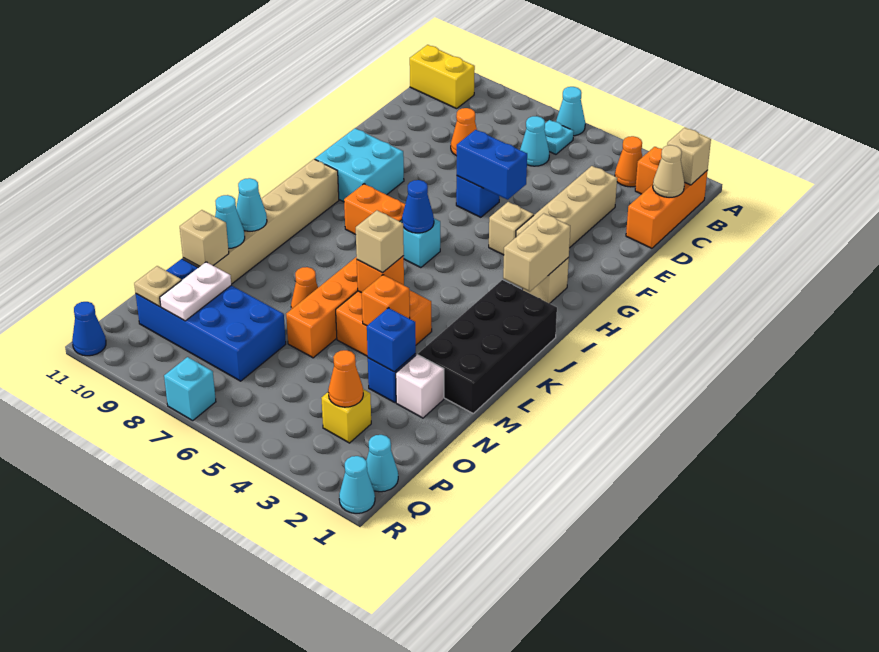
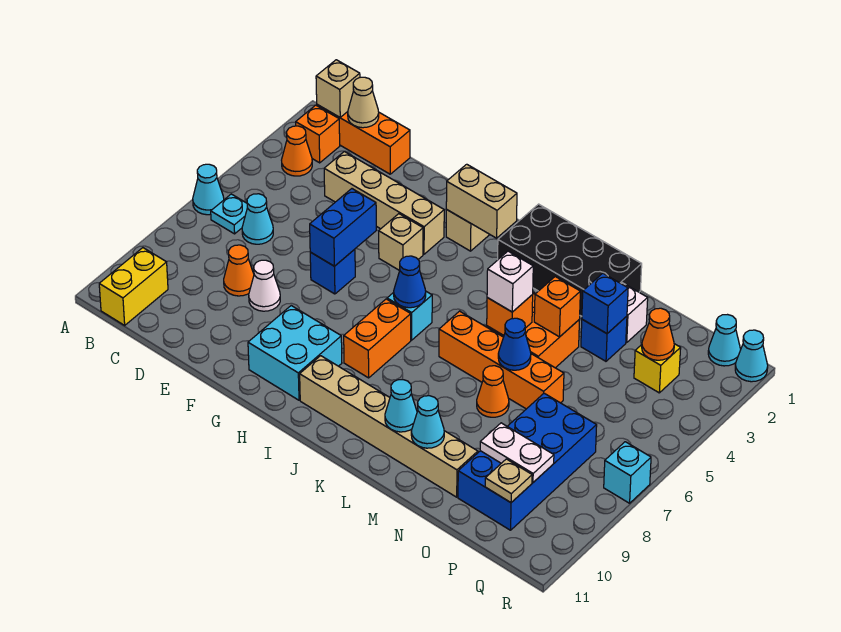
none -> white cone E8 level 1
tan brick L5 level 3 -> white brick L5 level 3
tan brick N10 level 2 -> none
blue cone R11 level 1 -> blue cone M6 level 2

